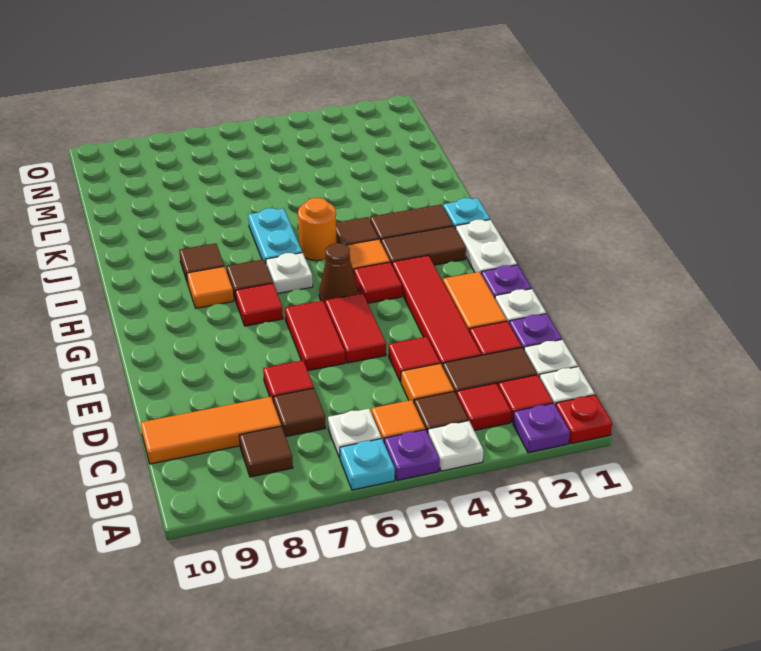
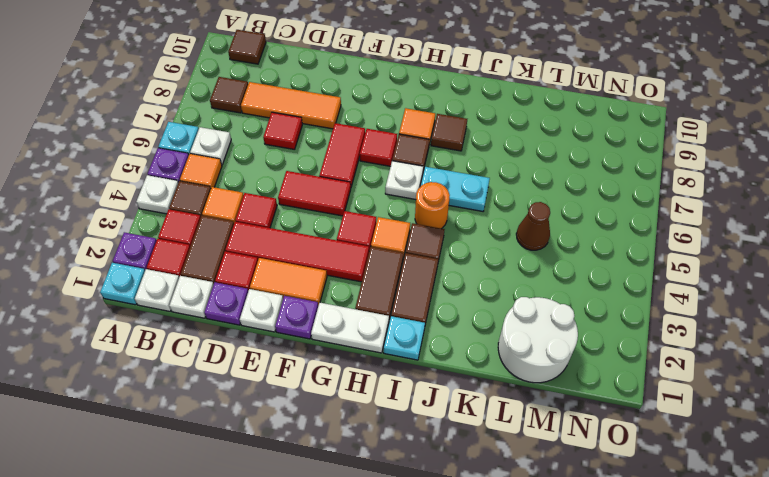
red plate A1 level 1 -> cyan plate A1 level 1
brown tile C7 level 1 -> brown tile B10 level 1
orange tile C8:C10 level 1 -> orange tile C8:E8 level 1
red tile E6:F6 level 1 -> red tile F6:F7 level 1
brown cone G5 level 1 -> brown cone L5 level 1
none -> white round brick L1:M2 level 1

